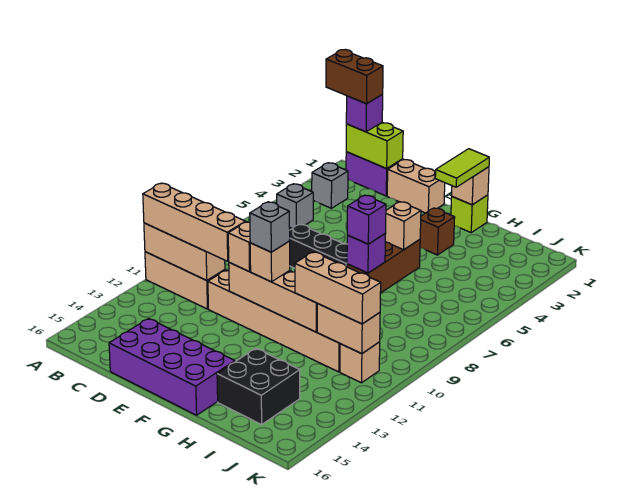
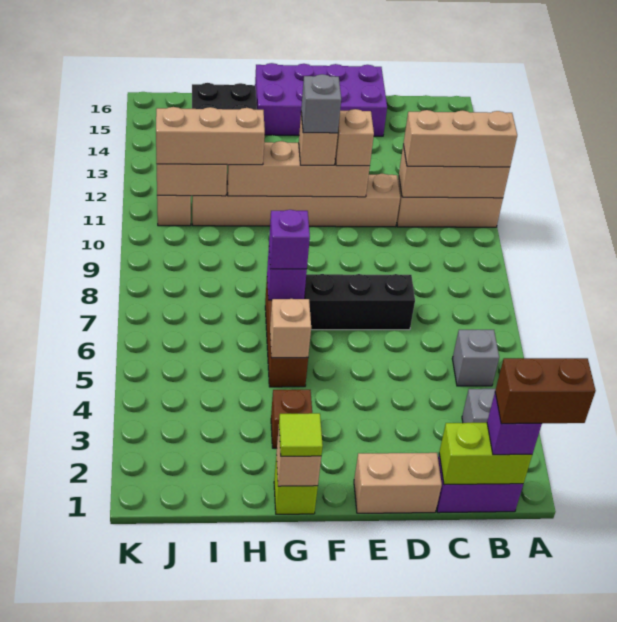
tan brick A11:D11 level 3 -> tan brick A11:C11 level 3
lime tile G1:G2 level 3 -> lime tile G1 level 3

